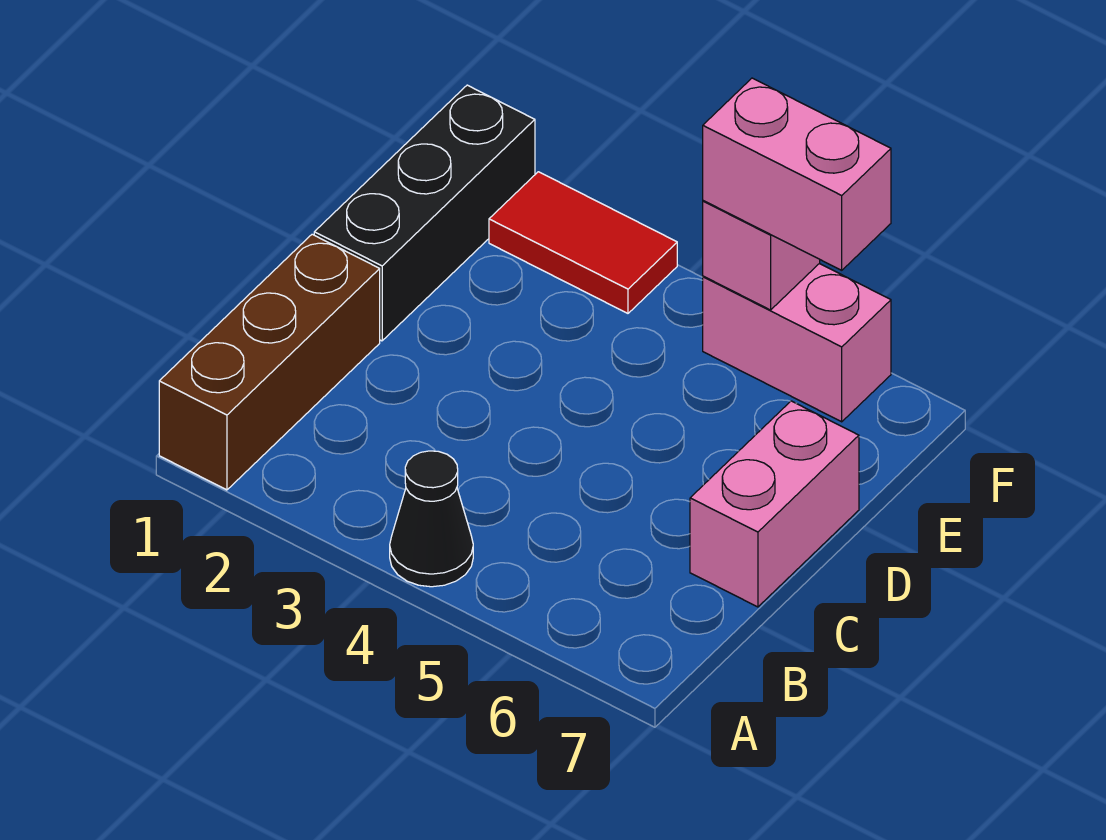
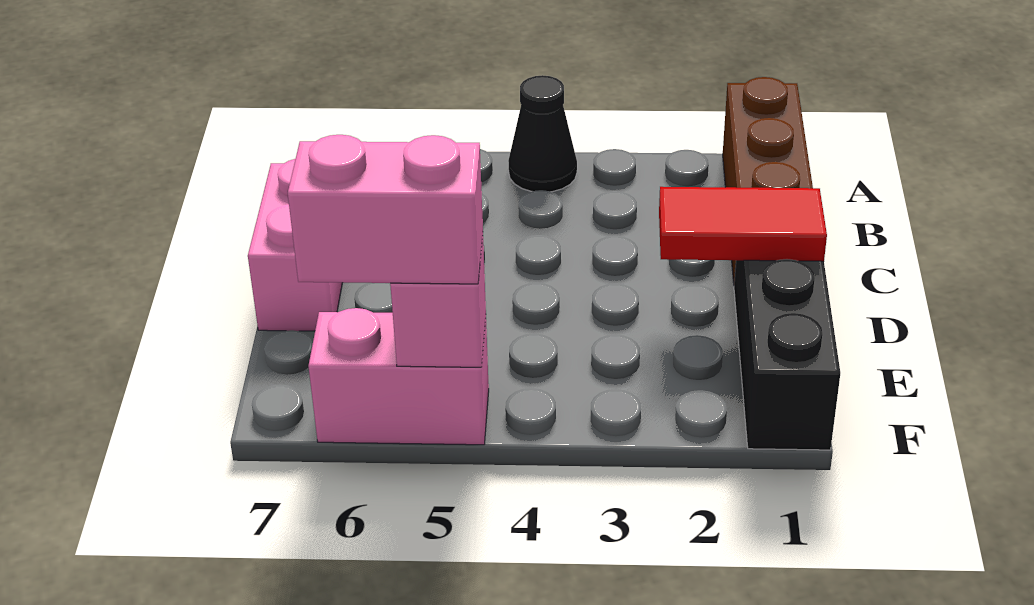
red tile F2:F3 level 1 -> red tile D1:D2 level 2

